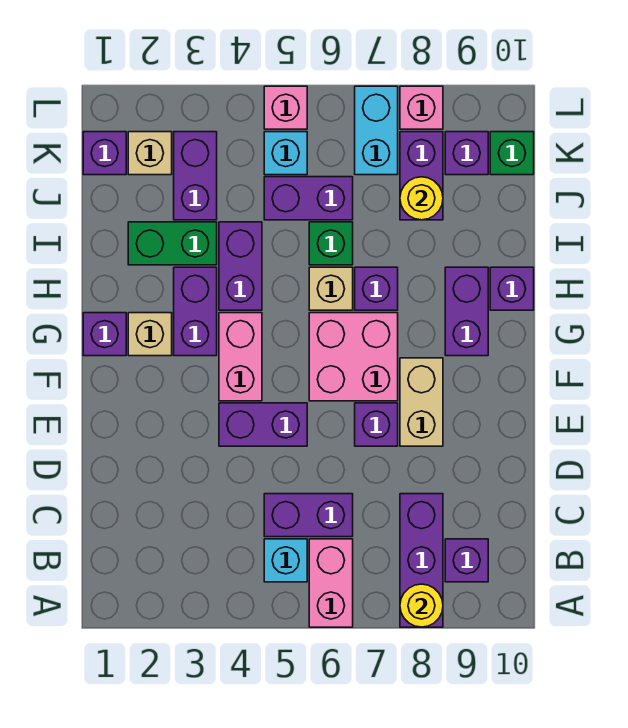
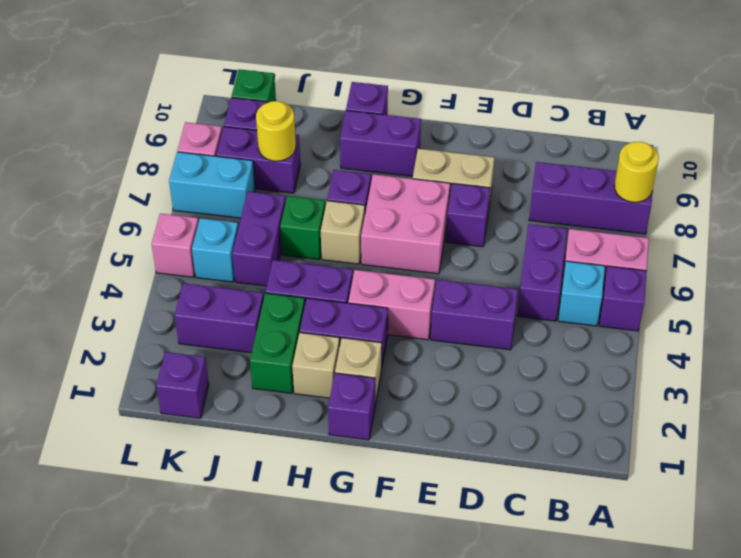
purple brick B9 level 1 -> purple brick A5 level 1
purple brick E4:E5 level 1 -> purple brick D4:E4 level 1
tan brick K2 level 1 -> tan brick H2 level 1

